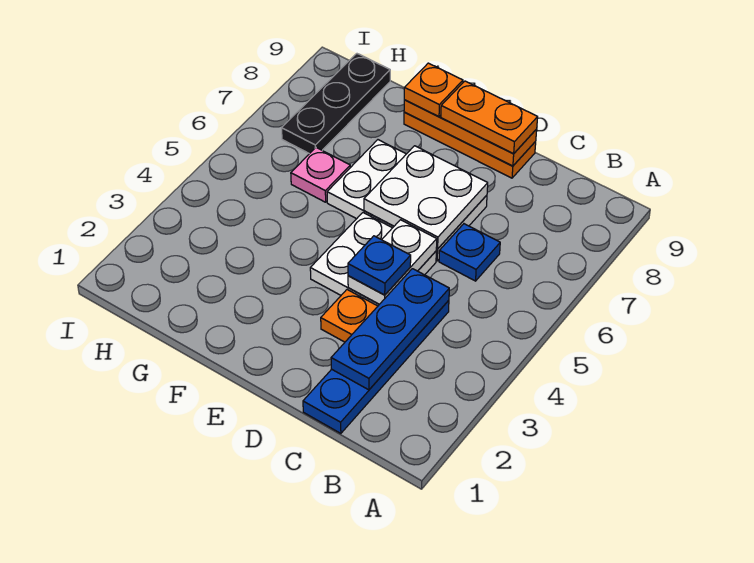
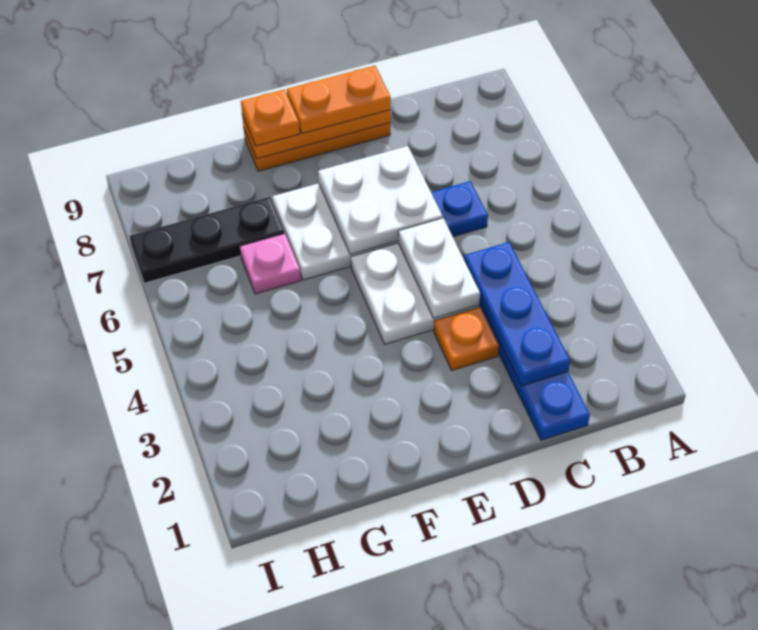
blue plate D4 level 3 -> none
black plate H7:H9 level 1 -> black plate G7:I7 level 1

